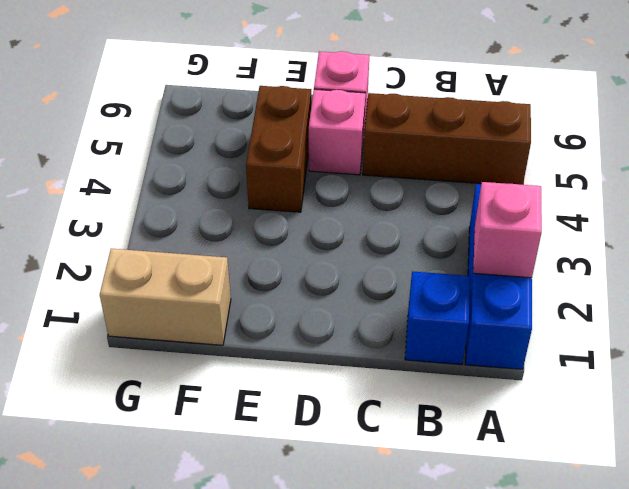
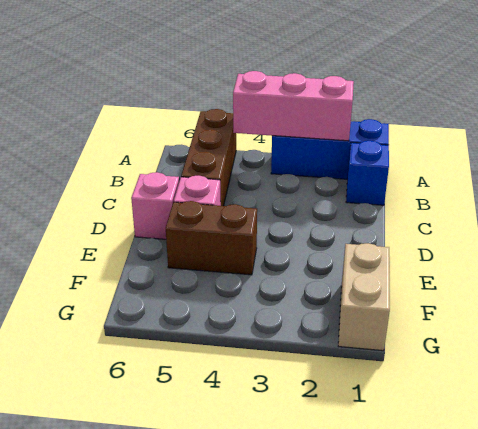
pink brick A2 level 2 -> pink brick A2:A4 level 2

